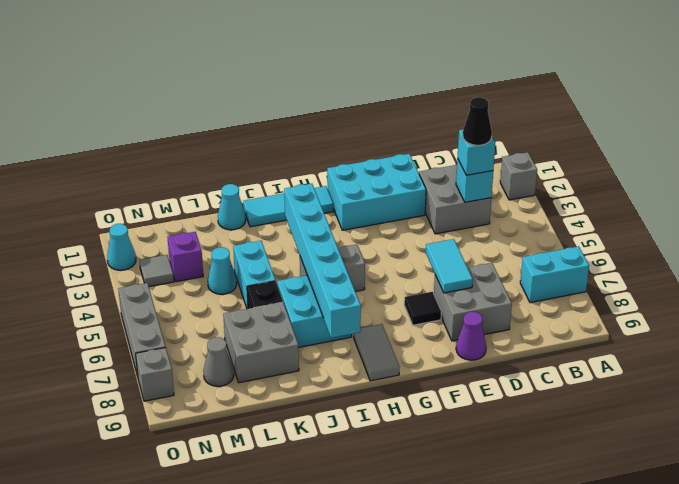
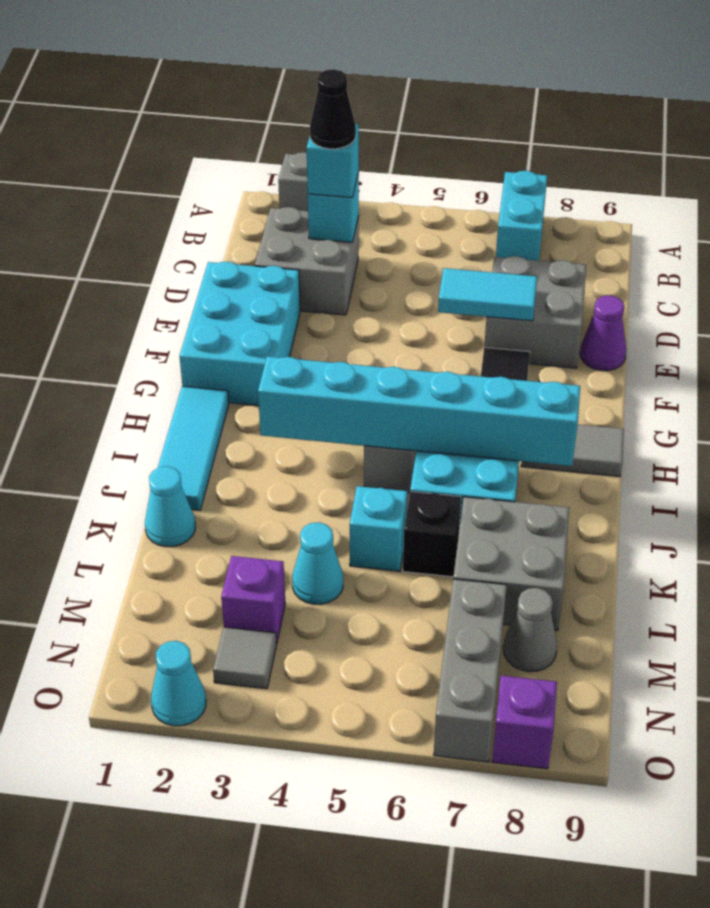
cyan brick K4:K5 level 1 -> cyan brick K5 level 1
grey brick O5:O7 level 1 -> grey brick M7:O7 level 1
grey brick O8 level 1 -> purple brick O8 level 1

